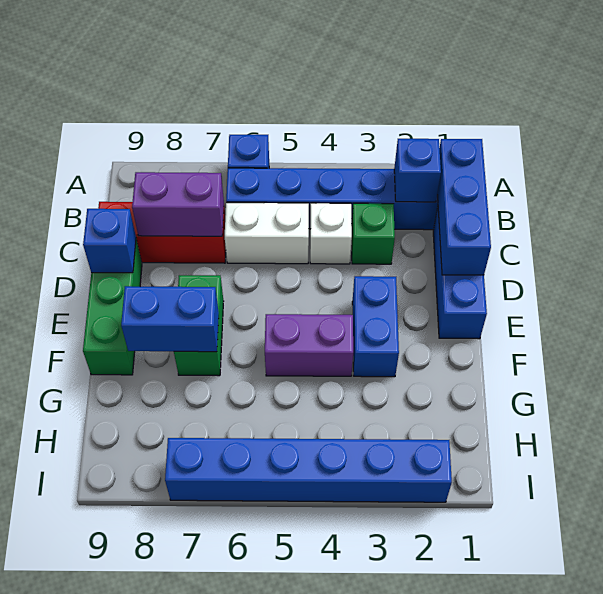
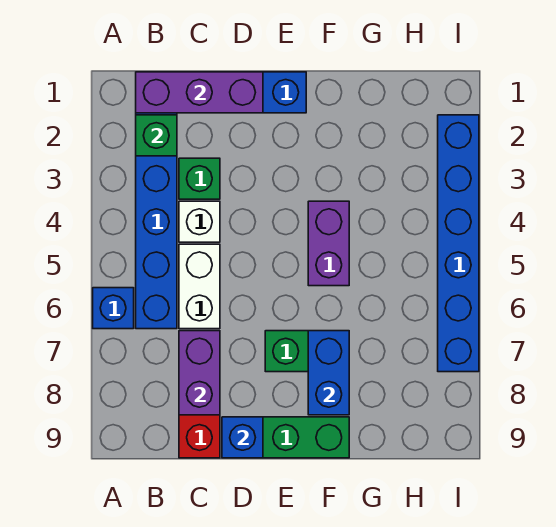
blue brick B1:D1 level 2 -> purple brick B1:D1 level 2
blue brick B2 level 2 -> green brick B2 level 2
blue brick E3:F3 level 1 -> none

